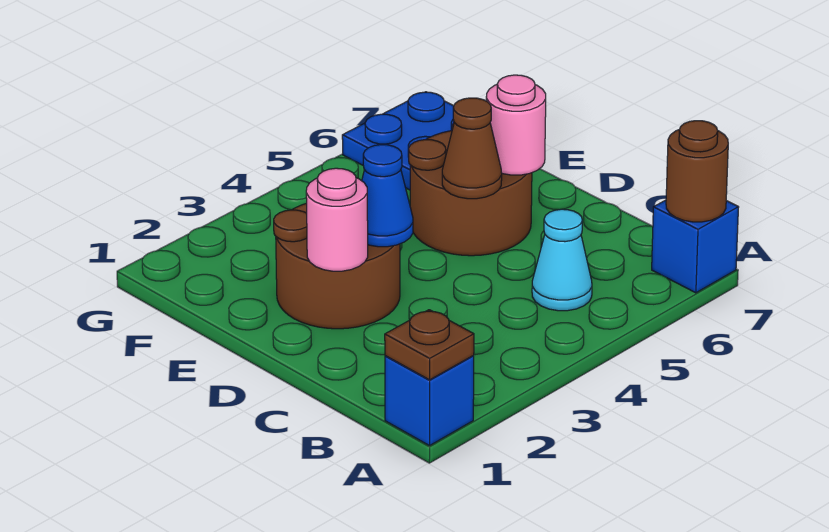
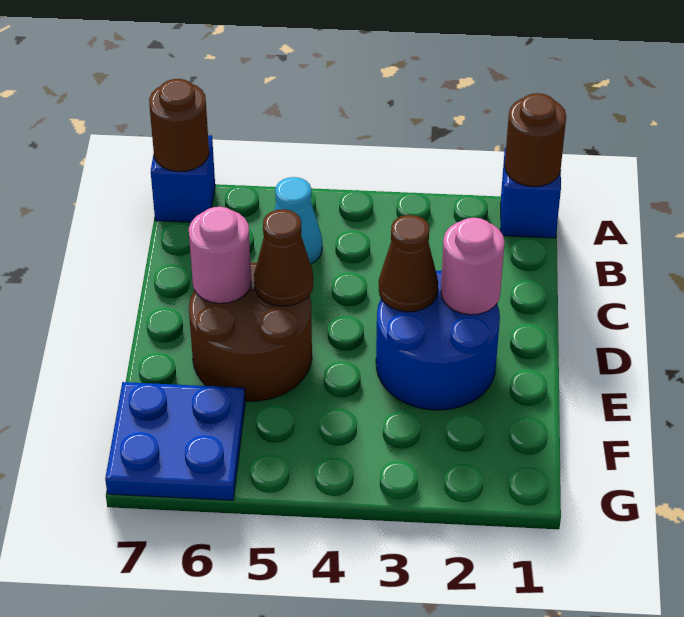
brown plate A1 level 2 -> brown round brick A1 level 2
brown round brick D2:E3 level 1 -> blue round brick D2:E3 level 1
blue cone D3 level 2 -> brown cone D3 level 2

